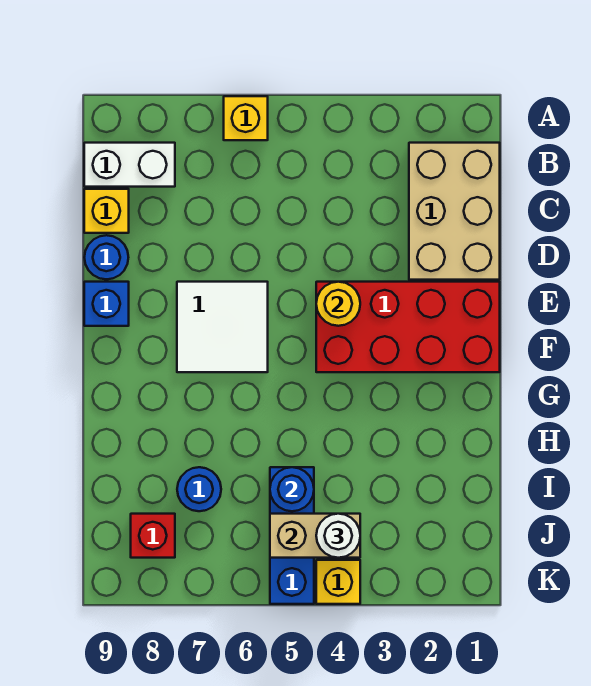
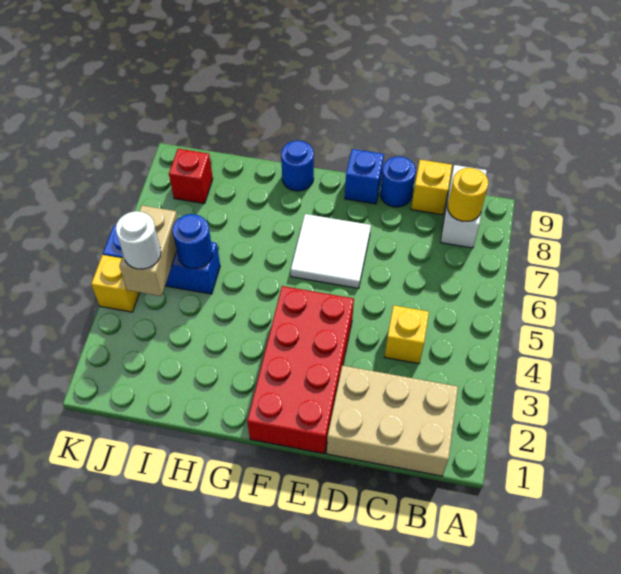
yellow brick A6 level 1 -> yellow brick C4 level 1
yellow round brick E4 level 2 -> yellow round brick B8 level 2
blue round brick I7 level 1 -> blue round brick G9 level 1

